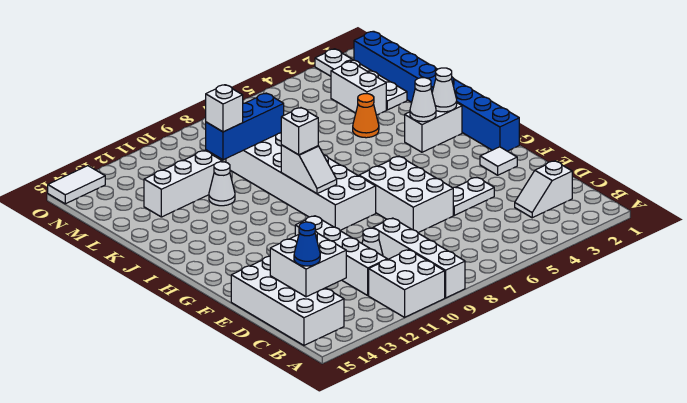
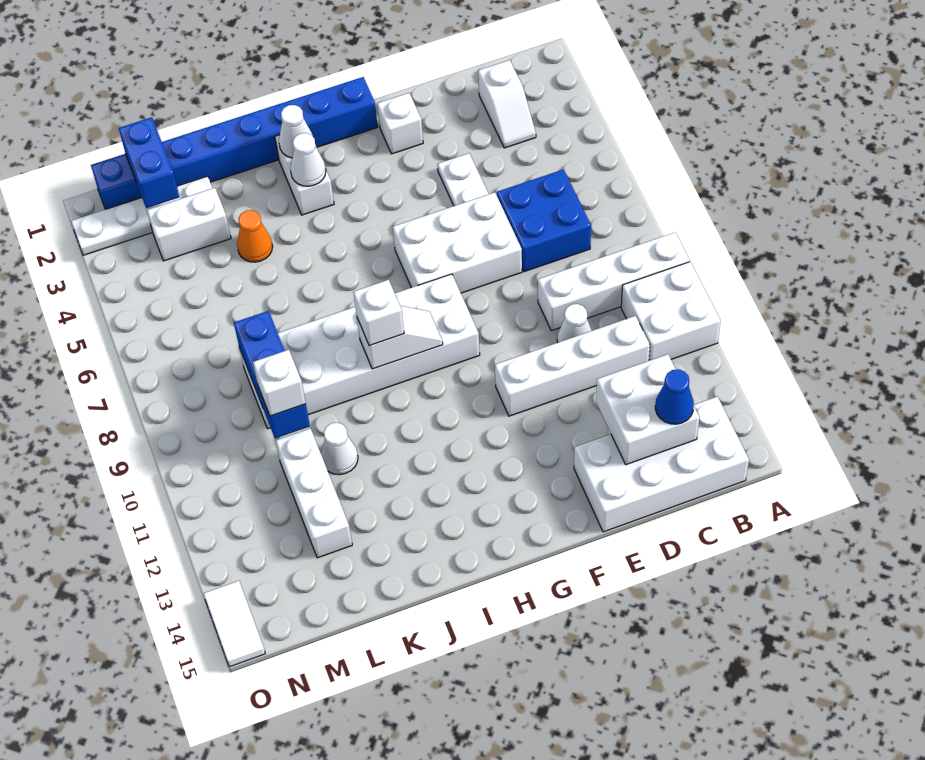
none -> blue brick C6:D7 level 1
white tile F2 level 1 -> white brick F2 level 1
none -> blue brick M1:M2 level 2

